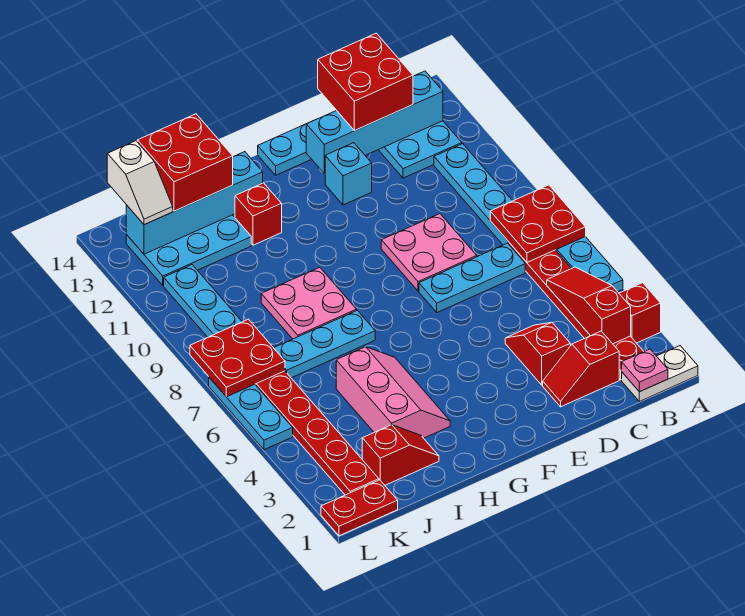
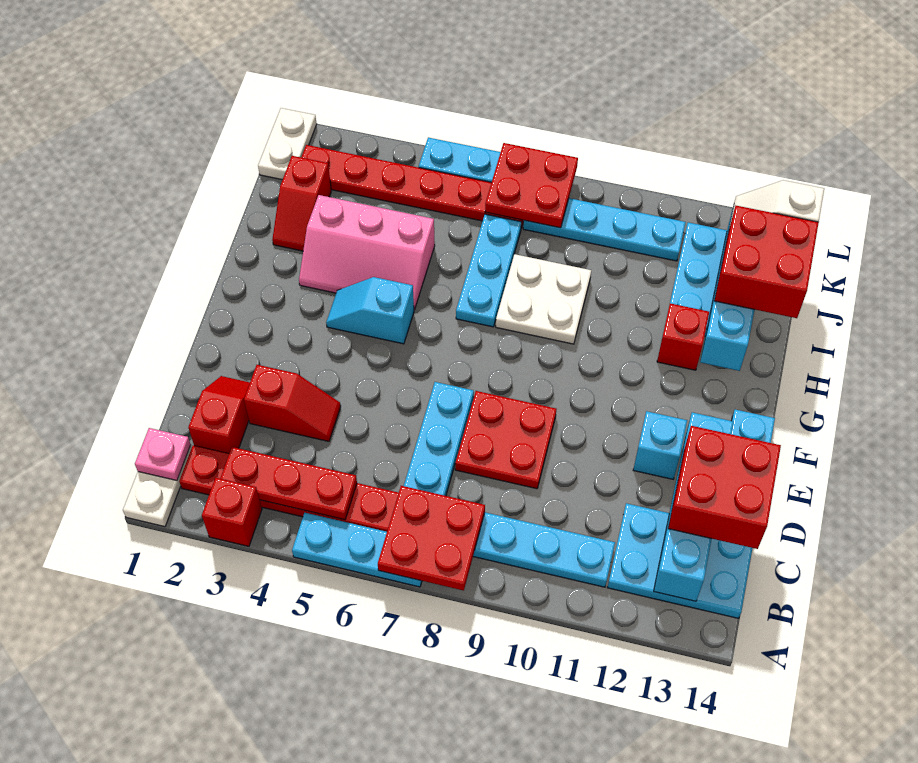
red slope B3:B5 level 2 top 3 -> red plate B3:B5 level 2
pink plate D8:E9 level 1 -> red plate D8:E9 level 1
none -> cyan slope G4:G5 level 1 top 5
pink plate H8:I9 level 1 -> white plate H8:I9 level 1
red plate K1:L1 level 1 -> white plate K1:L1 level 1

